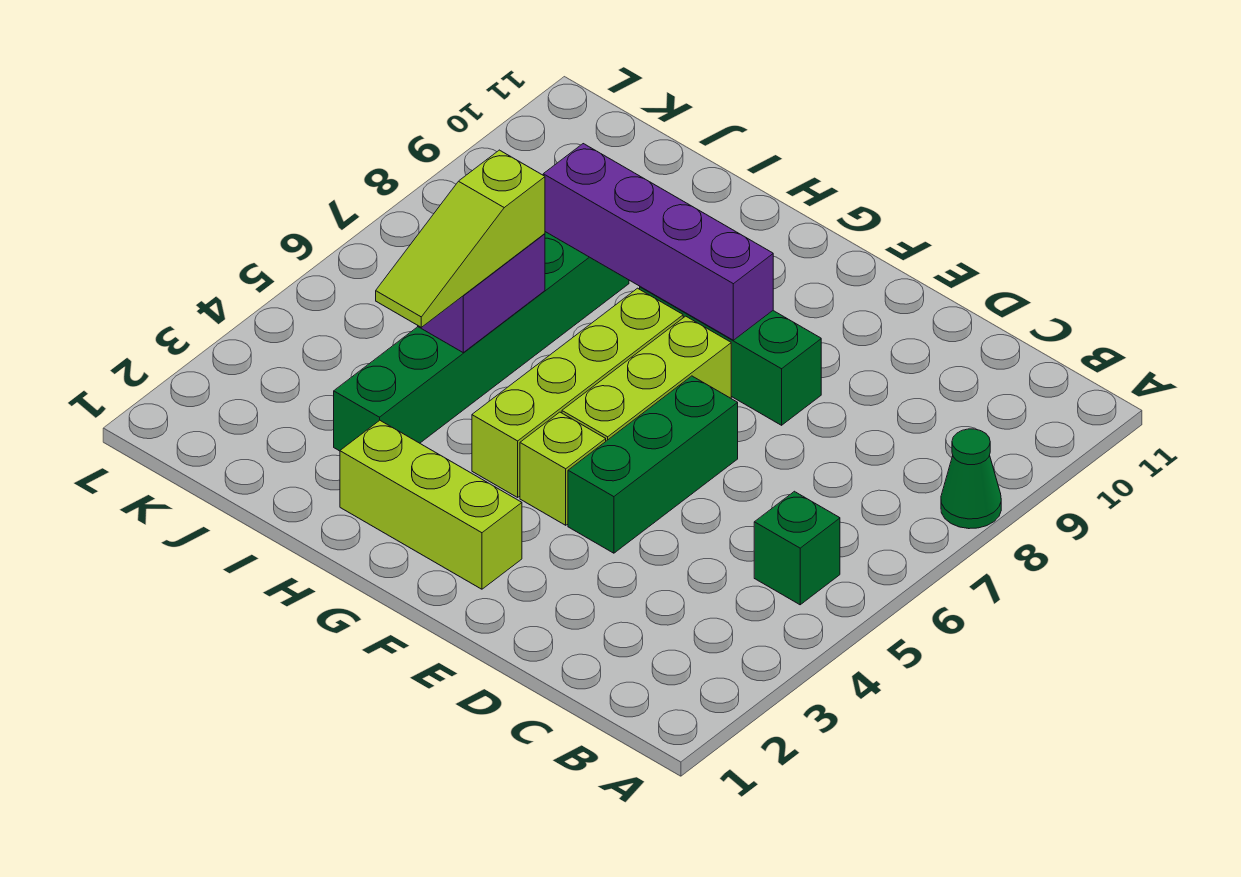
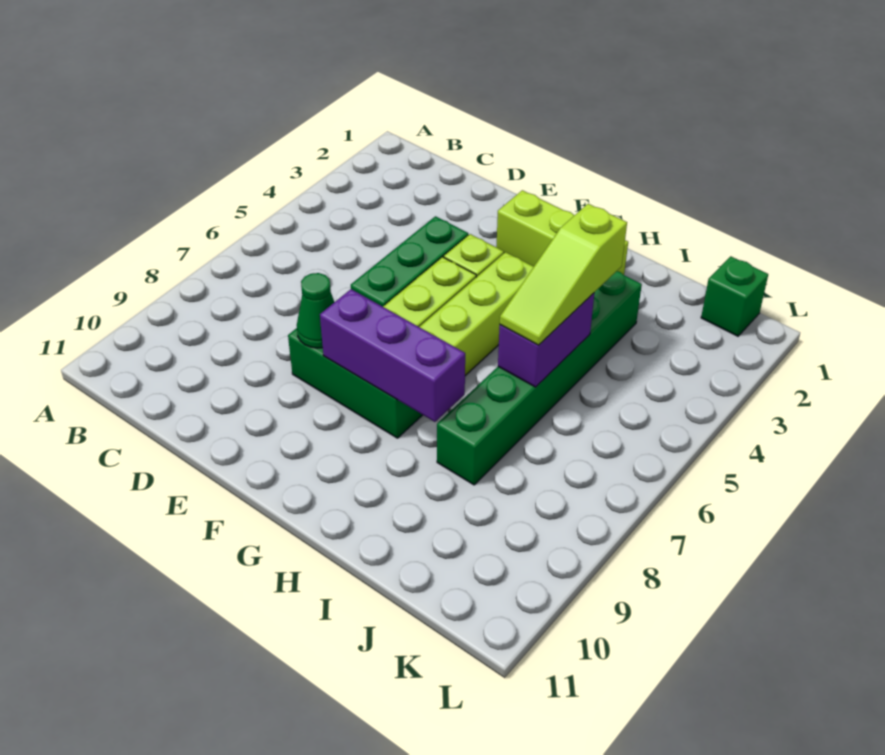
green cone A8 level 1 -> green cone E8 level 2
green brick B5 level 1 -> green brick K1 level 1
purple brick F8:I8 level 2 -> purple brick F8:H8 level 2
lime slope I4:I6 level 3 top 6 -> lime slope I4:I6 level 3 top 4

